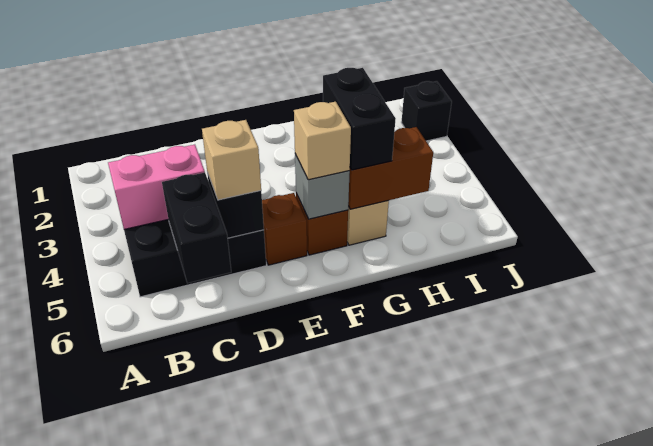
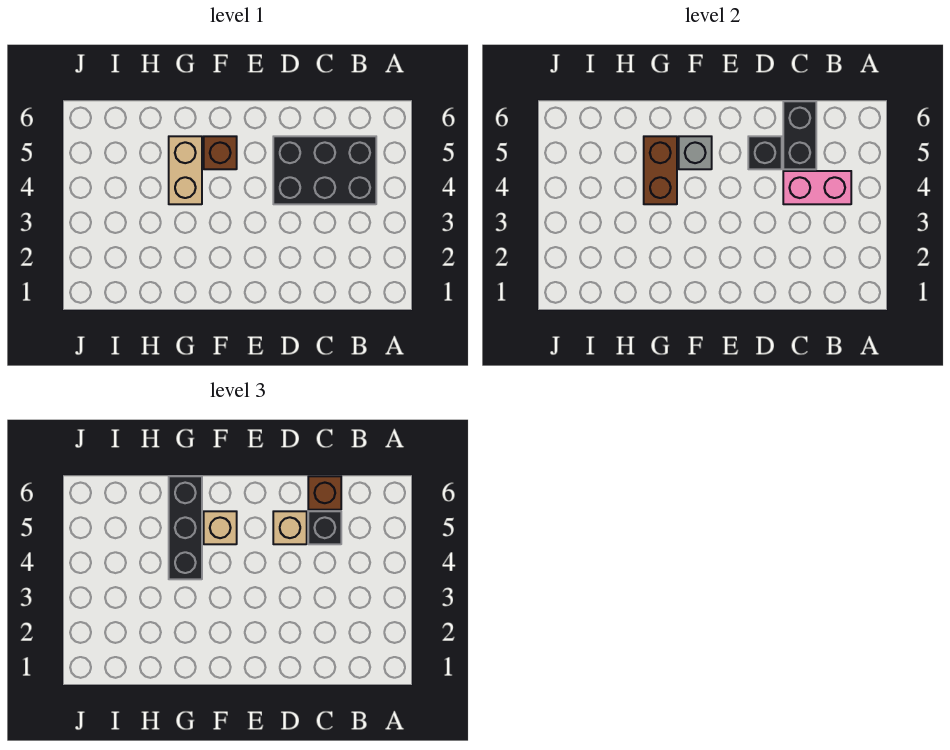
brown brick E5 level 1 -> brown brick C6 level 3
black brick G4:G5 level 3 -> black brick G4:G6 level 3
brown brick G5:H5 level 2 -> brown brick G4:G5 level 2
black brick J2 level 1 -> black brick C5 level 3

